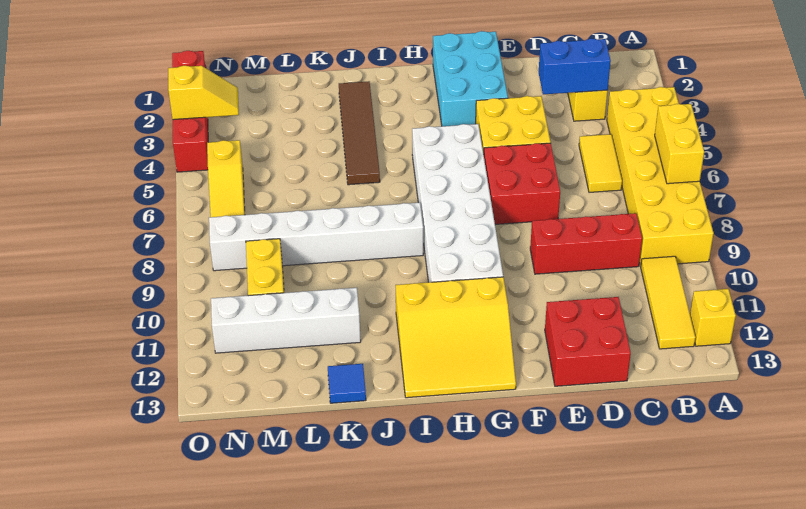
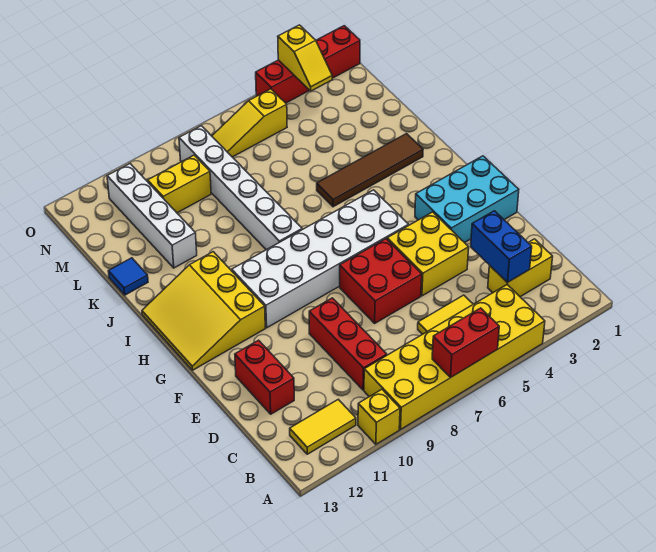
yellow brick A6:A7 level 2 -> red brick A6:A7 level 2
yellow brick A12 level 1 -> yellow brick A10 level 1
yellow tile B10:B12 level 1 -> yellow tile B11:B12 level 1
red brick D12:E13 level 1 -> red brick D12:E12 level 1

